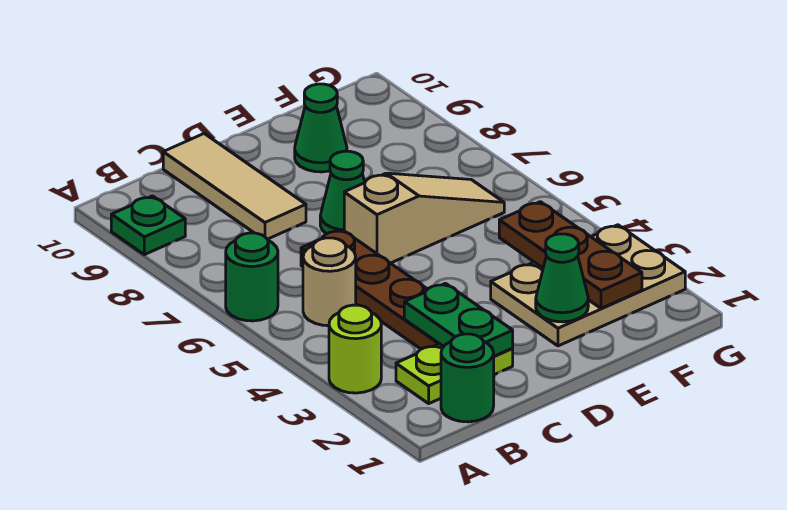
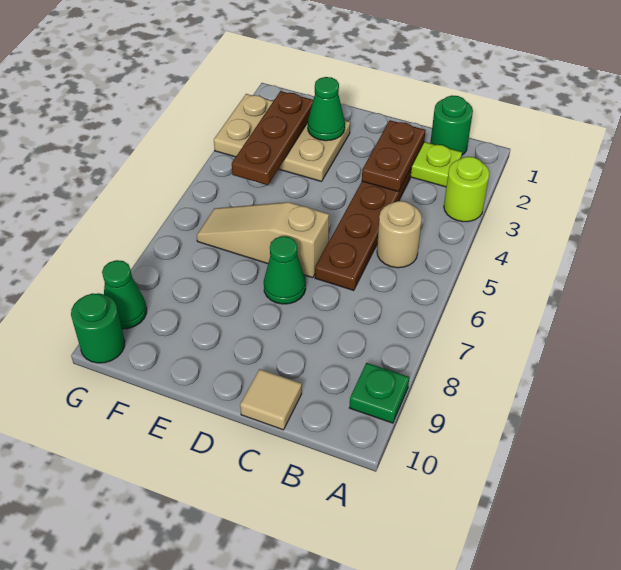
green round brick A6 level 1 -> green round brick G10 level 1
green plate C2:C3 level 2 -> brown plate C2:C3 level 2
tan tile C8:C10 level 1 -> tan tile C10 level 1
green cone E9 level 1 -> green cone G9 level 1

